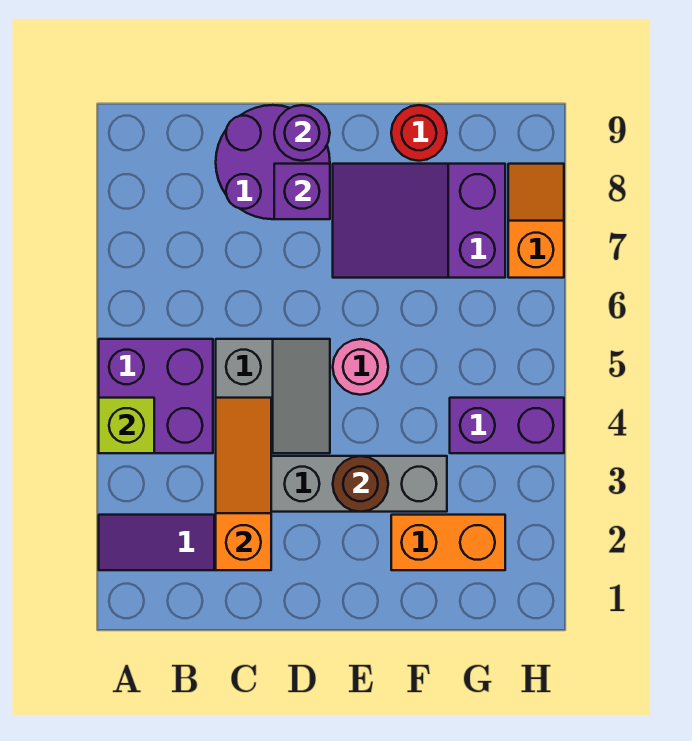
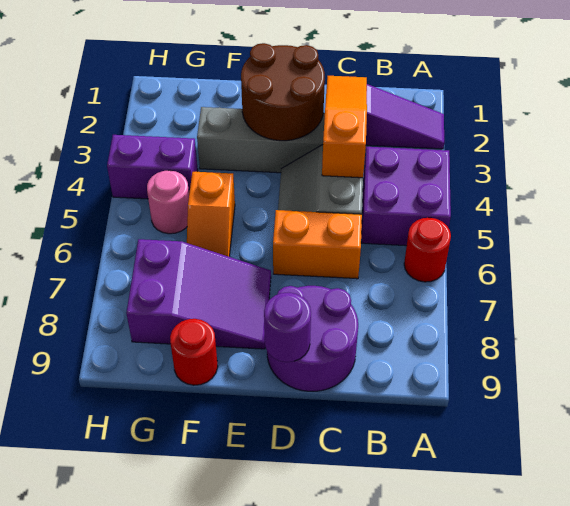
lime brick A4 level 2 -> none
none -> red round brick A6 level 1
orange slope C2:C4 level 2 top 2 -> orange slope C2:C4 level 2 top 4
purple brick D8 level 2 -> none
brown round brick E3 level 2 -> brown round brick D2:E3 level 2
pink round brick E5 level 1 -> pink round brick G5 level 1
orange brick F2:G2 level 1 -> orange brick C6:D6 level 1
orange slope H7:H8 level 1 top 7 -> orange slope F5:F6 level 1 top 5

